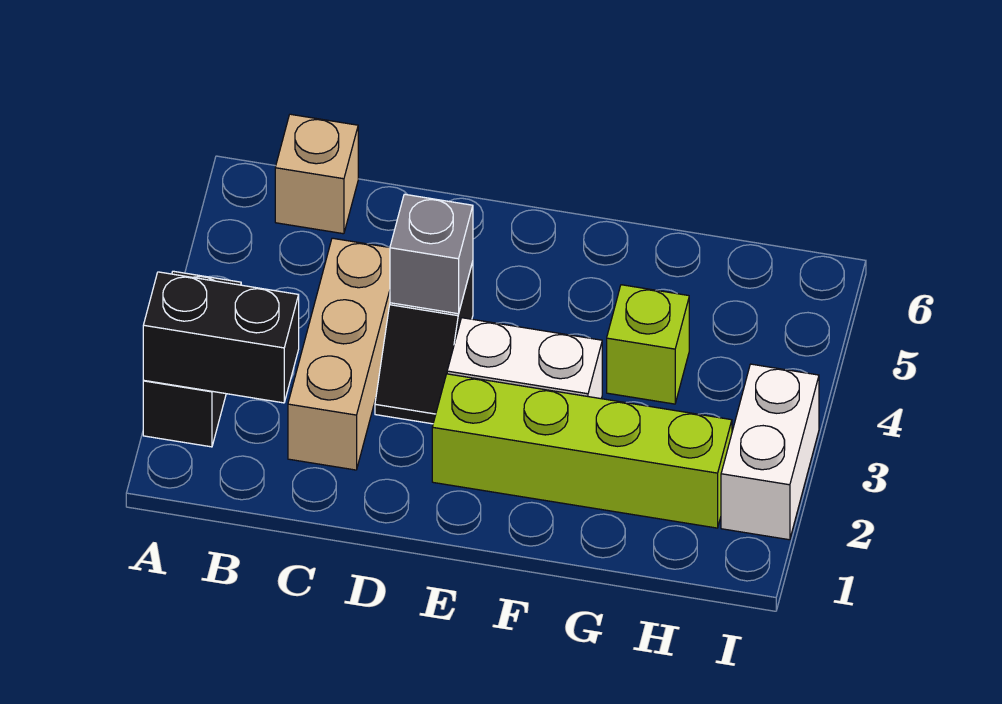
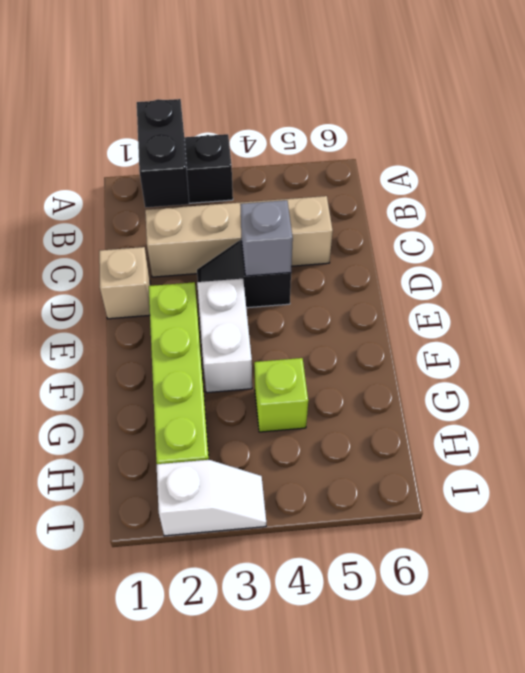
tan brick B6 level 1 -> tan brick D1 level 1
tan brick C2:C4 level 1 -> tan brick C2:C5 level 1
white brick I2:I3 level 1 -> white slope I2:I3 level 1 top 2

